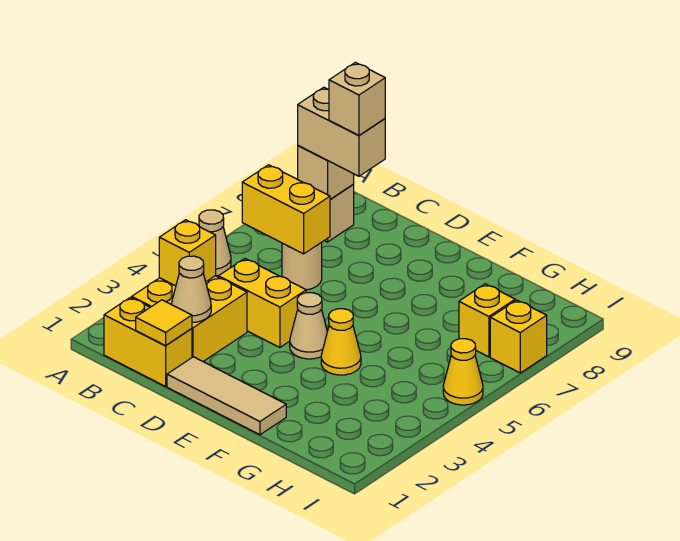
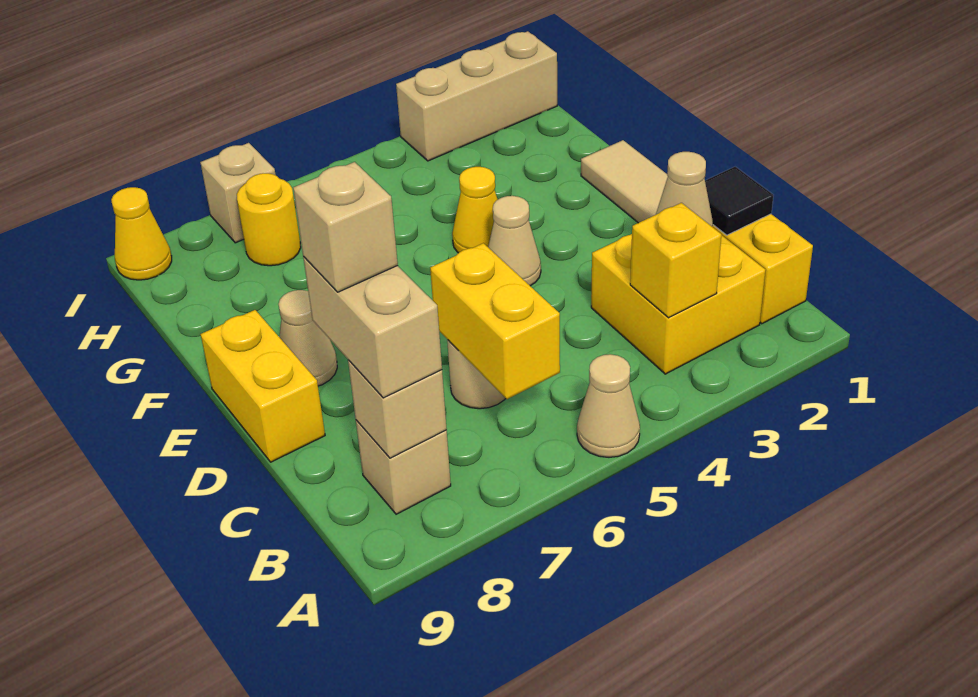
yellow tile C1 level 2 -> black tile C1 level 2
yellow brick C4:D4 level 1 -> yellow brick D9:E9 level 1
none -> tan cone E8 level 1
yellow brick H7 level 1 -> yellow round brick H7 level 1
none -> tan brick I1:I3 level 1
yellow cone I5 level 1 -> yellow cone I9 level 1
yellow brick I7 level 1 -> tan brick I7 level 1

